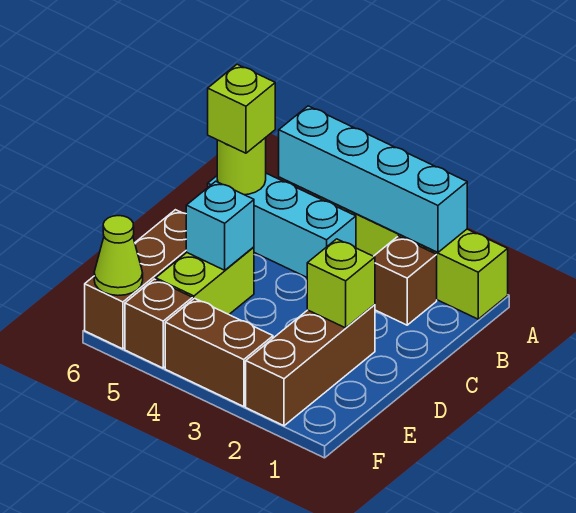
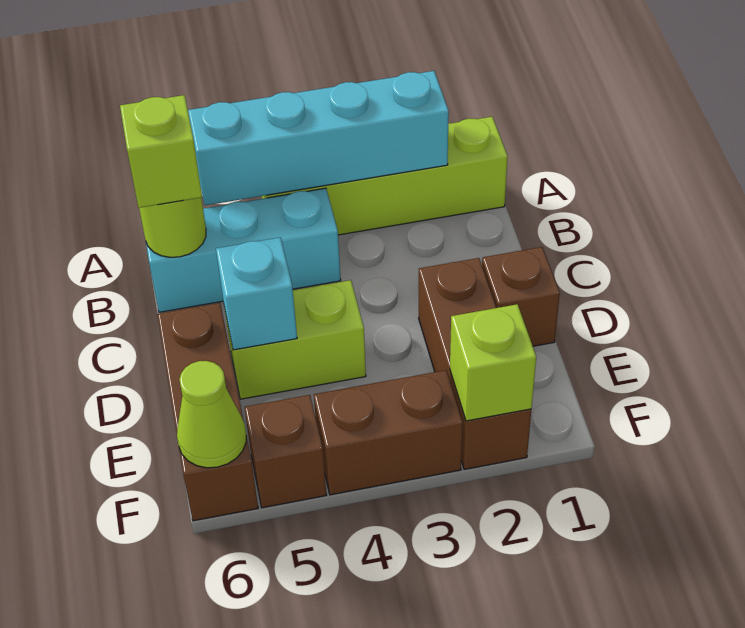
brown brick B2 level 1 -> brown brick D1 level 1
lime brick D2 level 2 -> lime brick F2 level 2
lime brick D5:E5 level 1 -> lime brick D4:D5 level 1

